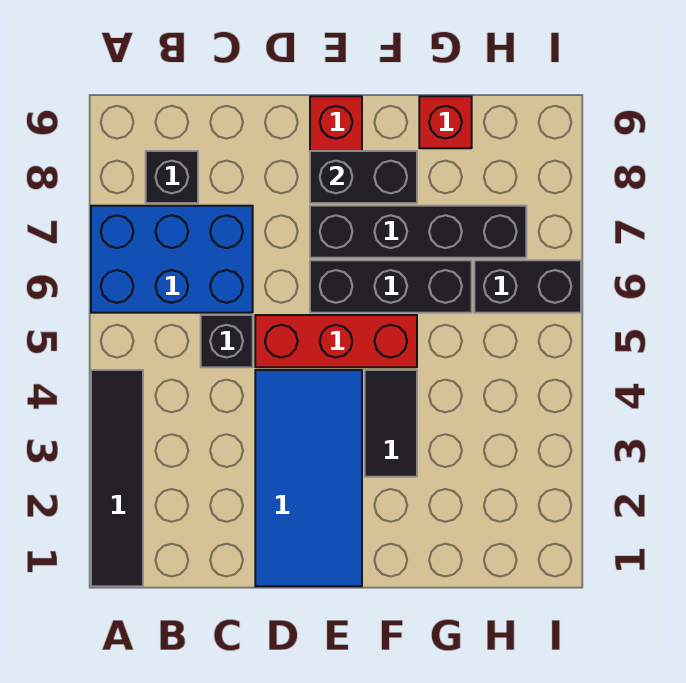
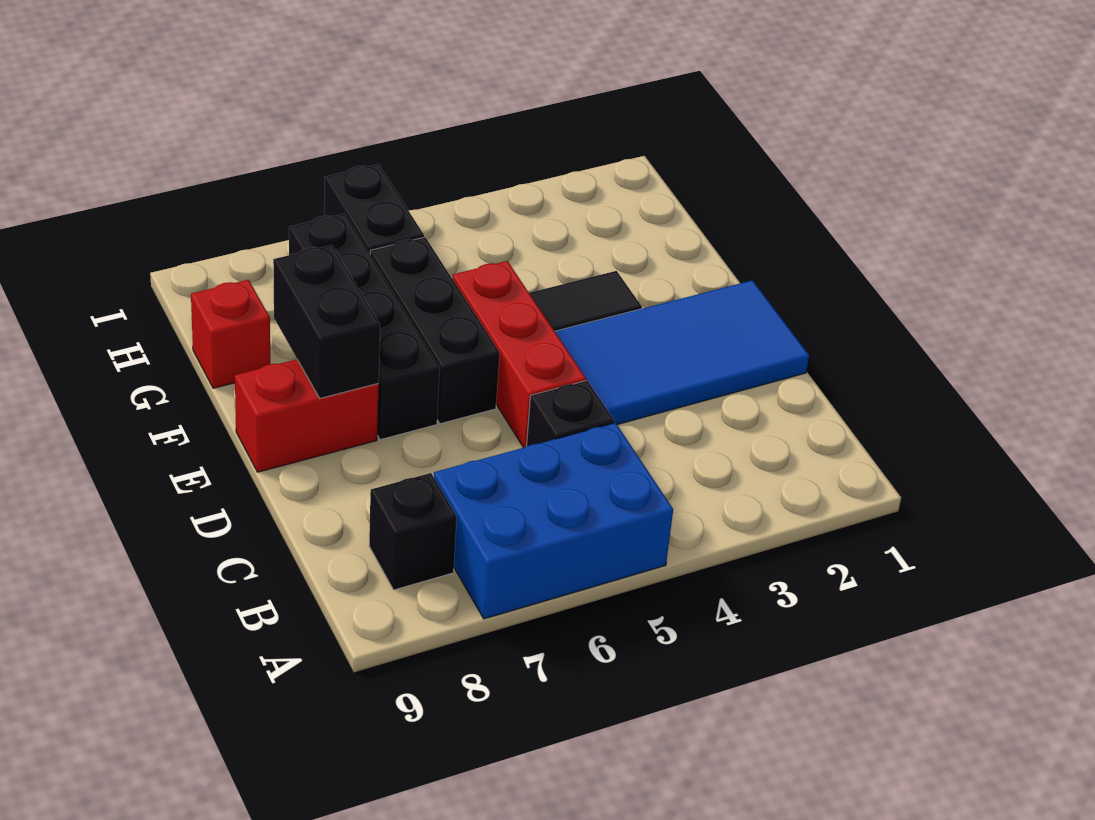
black tile A1:A4 level 1 -> none
blue brick A6:C7 level 1 -> blue brick A5:B7 level 1

